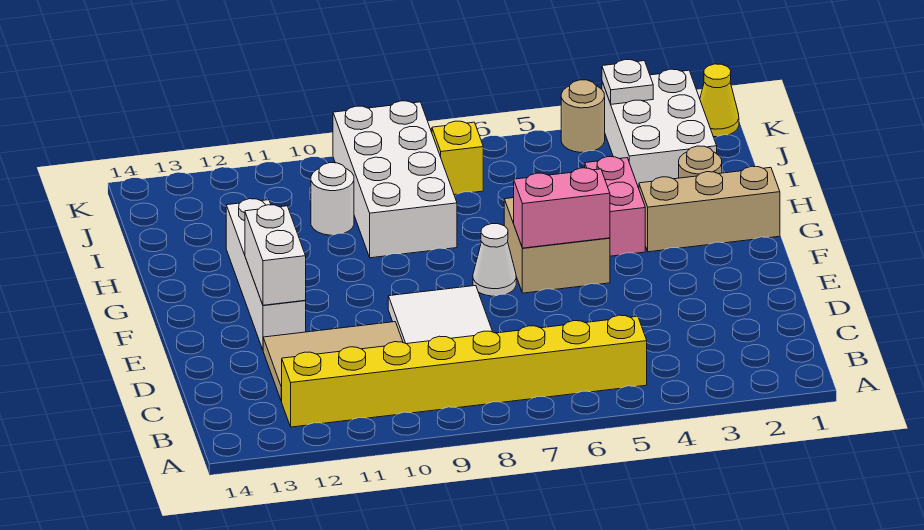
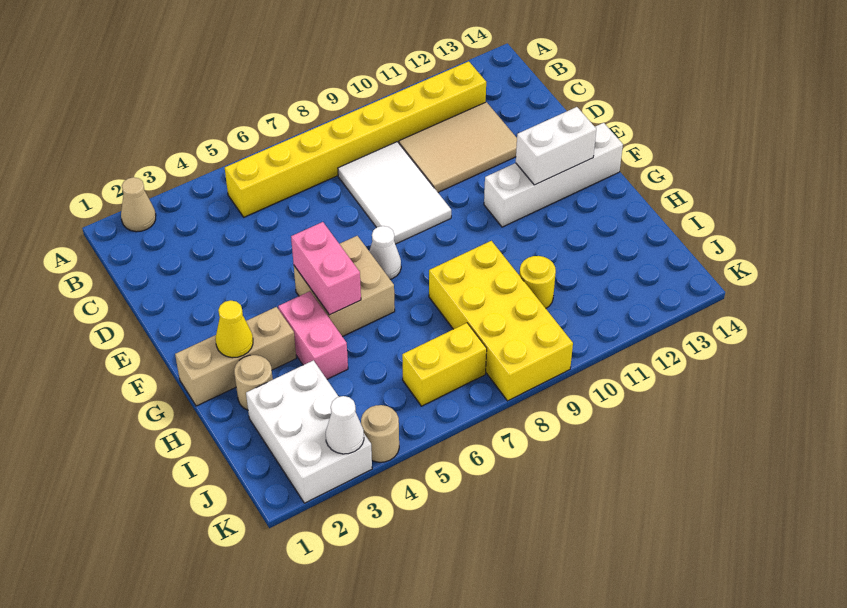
none -> tan cone A2 level 1
white brick E12:H12 level 1 -> white brick F11:F14 level 1
white brick E12:F12 level 2 -> white brick F12:F13 level 2
pink brick F5:F6 level 2 -> pink brick F5:G5 level 2
white brick H8:K9 level 1 -> yellow brick H8:K9 level 1
white round brick I10 level 1 -> yellow round brick I10 level 1
yellow brick J7 level 1 -> yellow brick J6:J7 level 1
yellow cone K1 level 1 -> yellow cone G2 level 2
white plate K3 level 2 -> white cone K3 level 2

